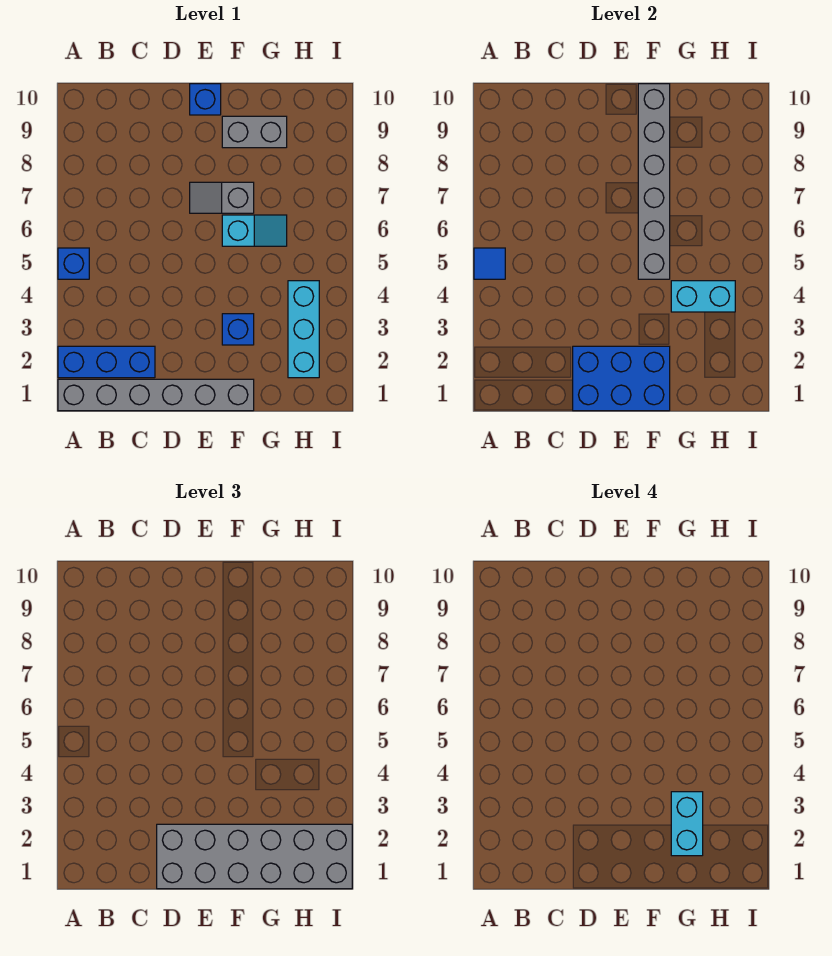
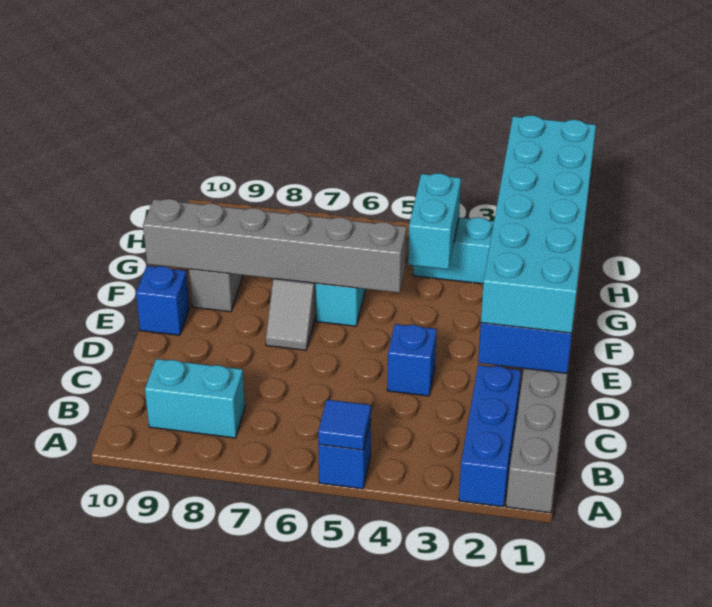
grey brick D1:I2 level 3 -> cyan brick D1:I2 level 3
blue brick F3 level 1 -> blue brick D4 level 1
cyan brick G2:G3 level 4 -> cyan brick B8:B9 level 1

